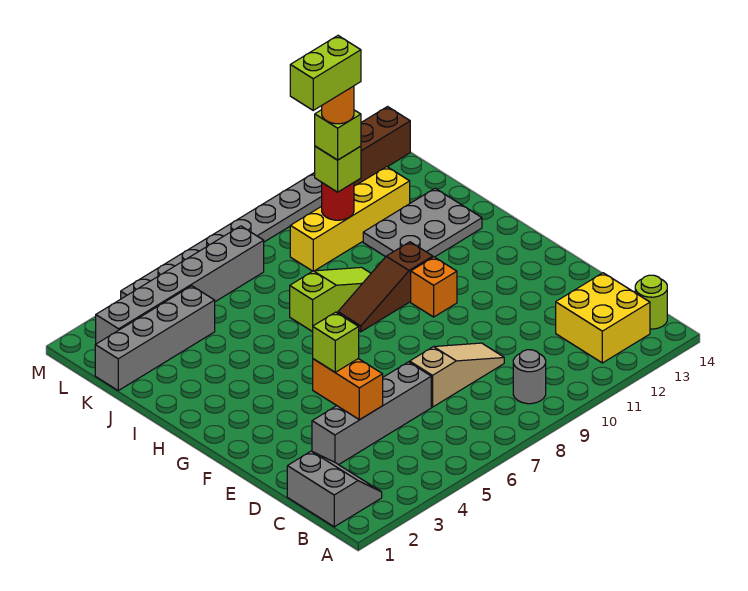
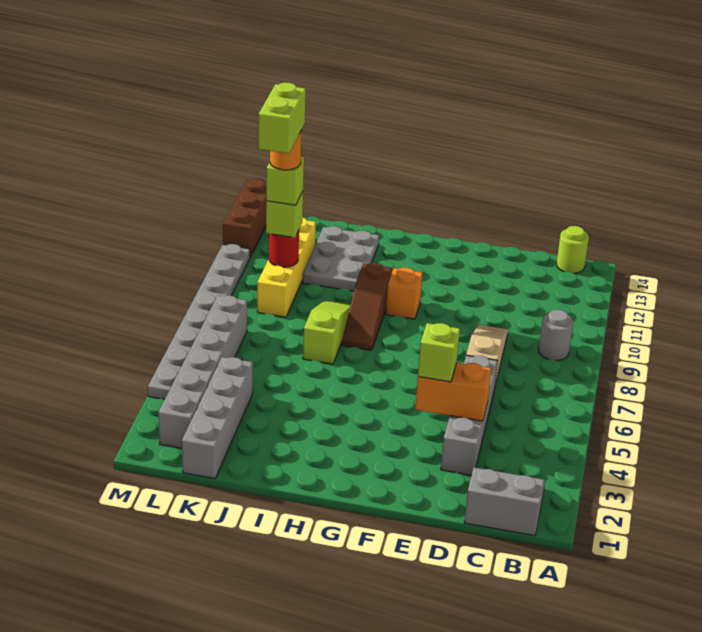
yellow brick B12:C13 level 1 -> none

